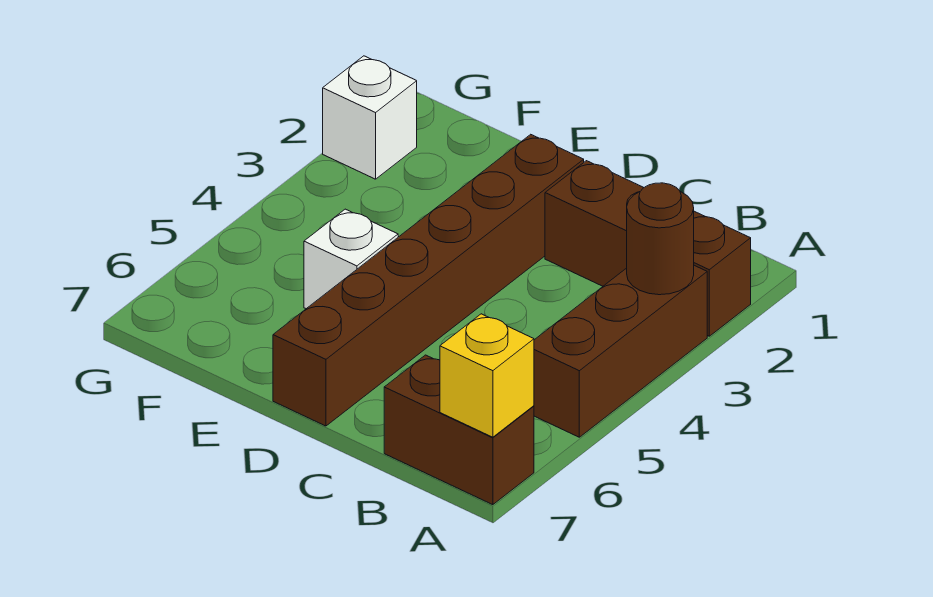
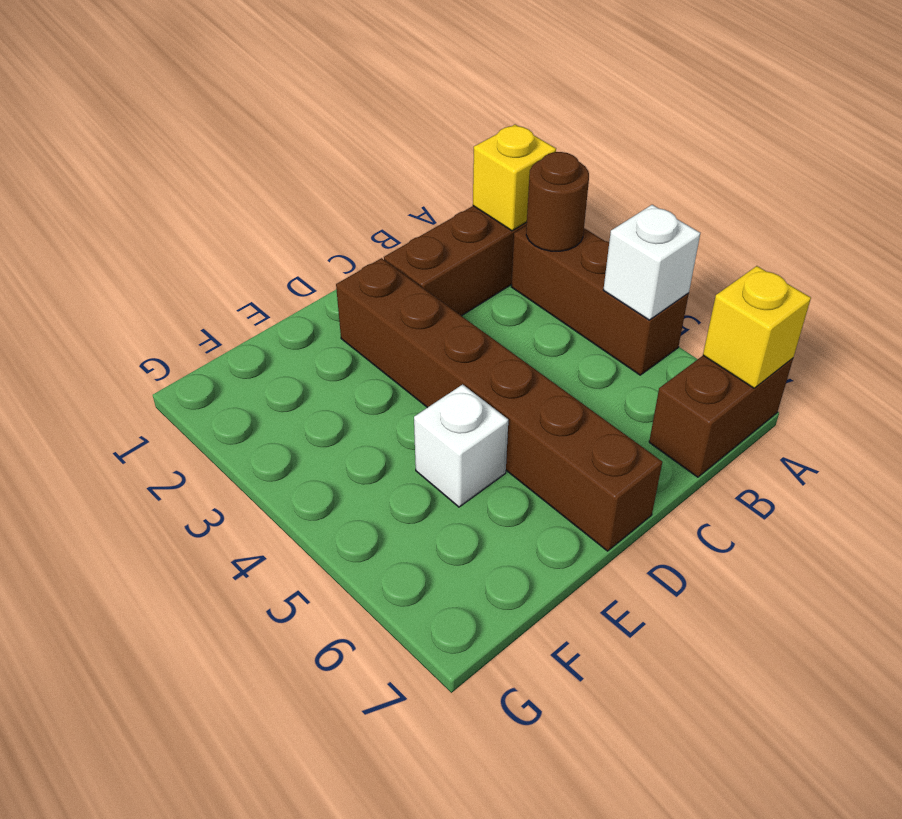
none -> yellow brick A2 level 2
white brick G2 level 1 -> white brick A5 level 2

